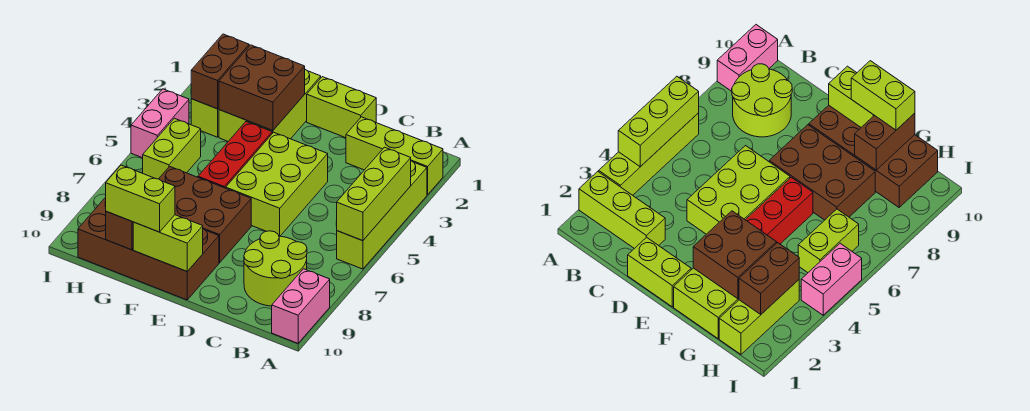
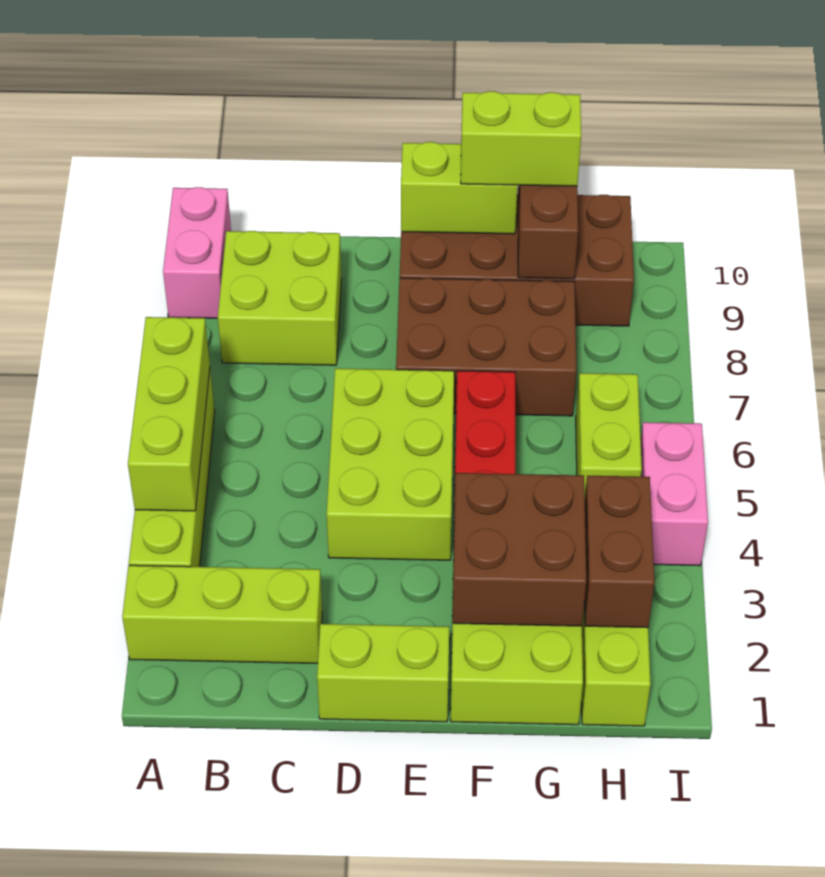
lime round brick B8:C9 level 1 -> lime brick B8:C9 level 1

